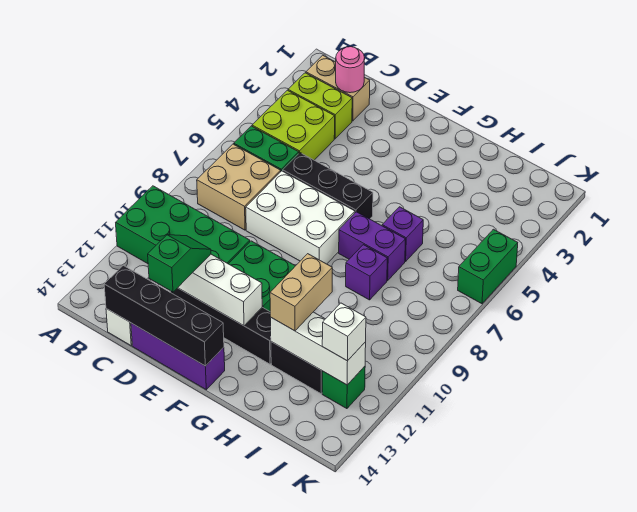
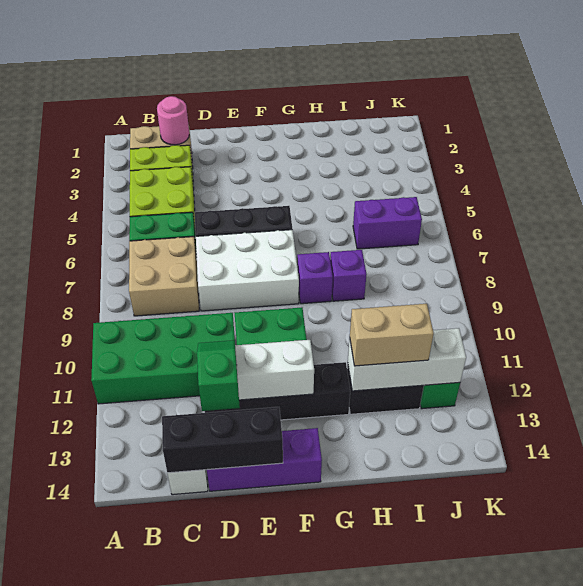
black brick C14:F14 level 2 -> black brick C14:E14 level 2
purple brick G7:H7 level 1 -> purple brick I6:J6 level 1
purple brick H6 level 1 -> purple brick G8 level 1
tan brick H11:H12 level 3 -> tan brick H12:I12 level 3
white brick J12 level 3 -> none
green brick K5:K6 level 1 -> none

